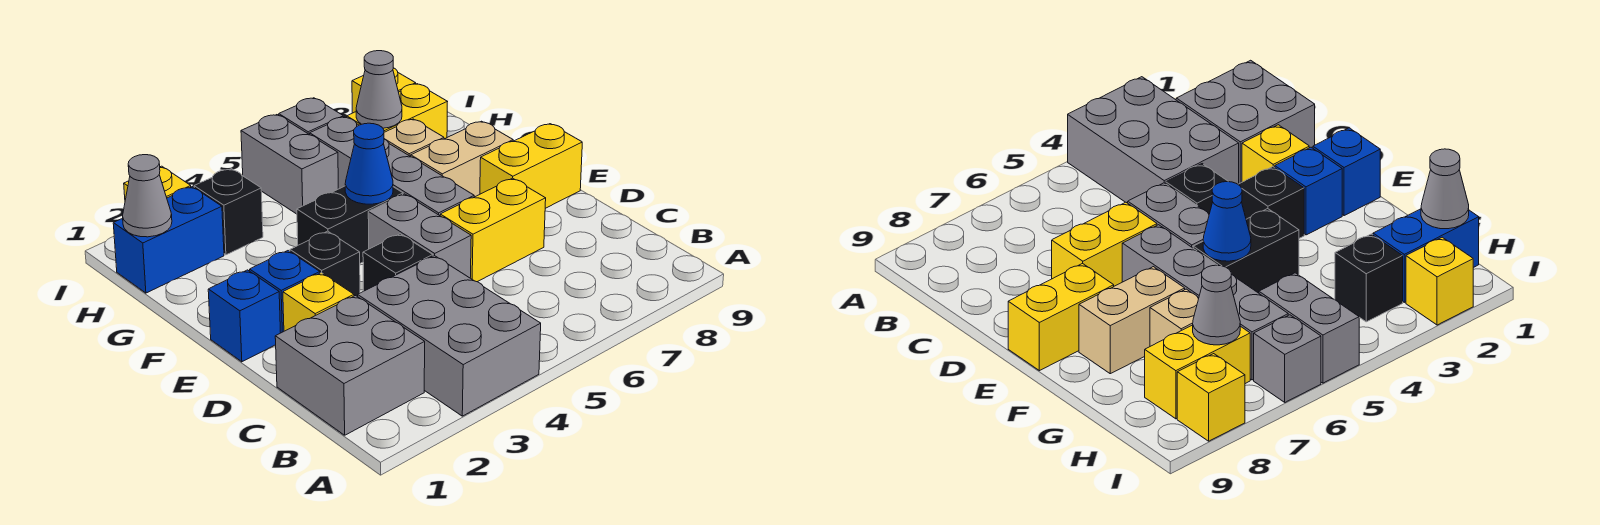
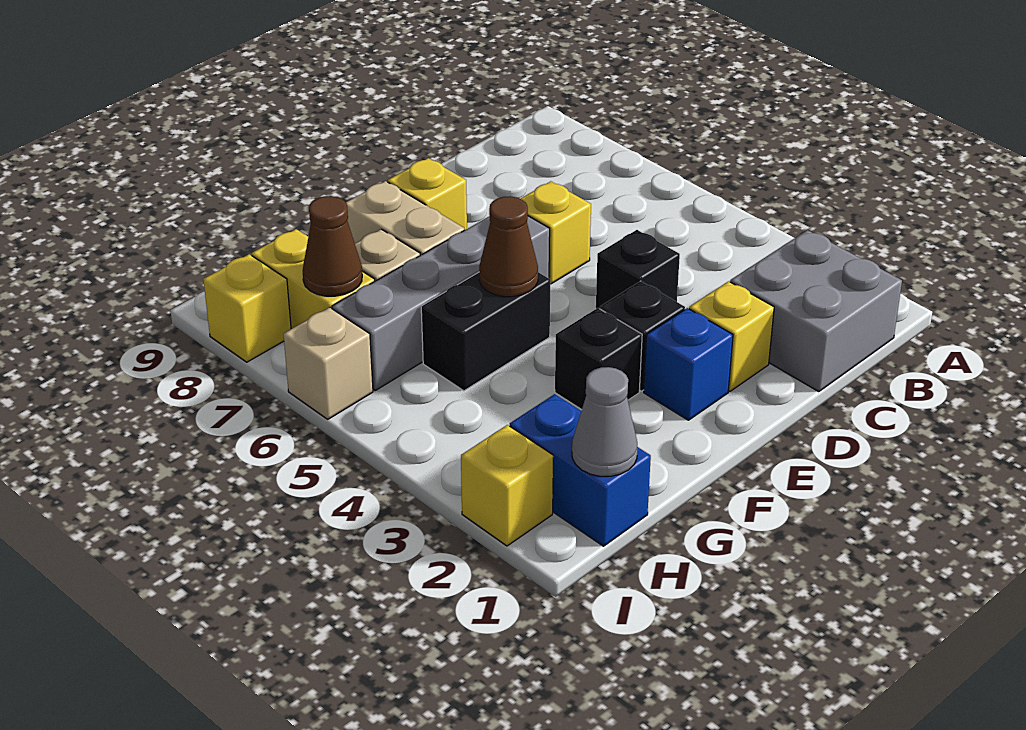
grey brick A3:C4 level 1 -> none
grey brick D5:E5 level 1 -> none
yellow brick D6:D7 level 1 -> yellow brick D6 level 1
blue brick E1 level 1 -> none
yellow brick E8:E9 level 1 -> yellow brick E8 level 1
black brick F4:F5 level 1 -> black brick F5:G5 level 1
blue cone F5 level 2 -> brown cone F5 level 2
black brick H3 level 1 -> black brick F3 level 1
grey brick H5:I5 level 1 -> none
grey cone H7 level 2 -> brown cone H7 level 2
grey brick I6 level 1 -> tan brick I6 level 1

